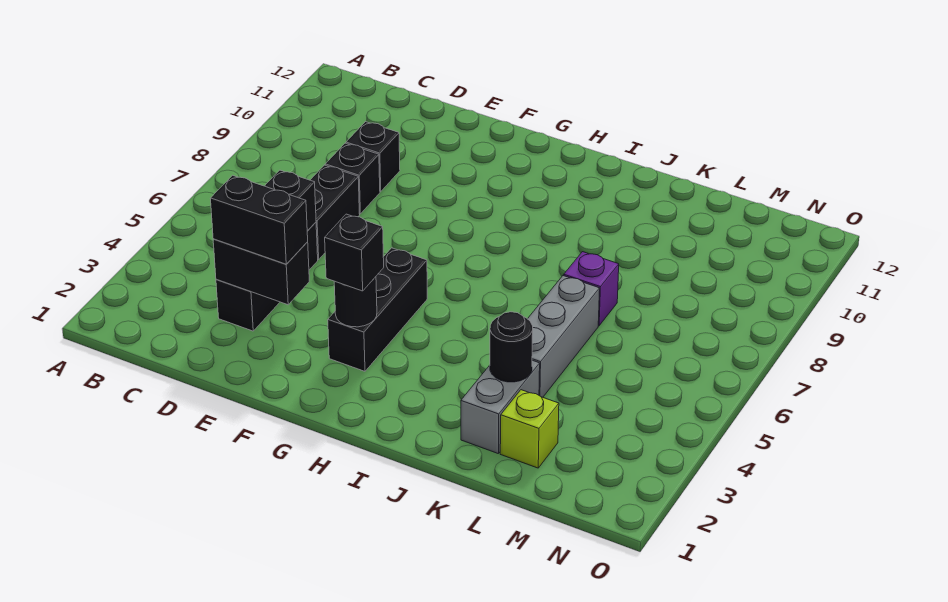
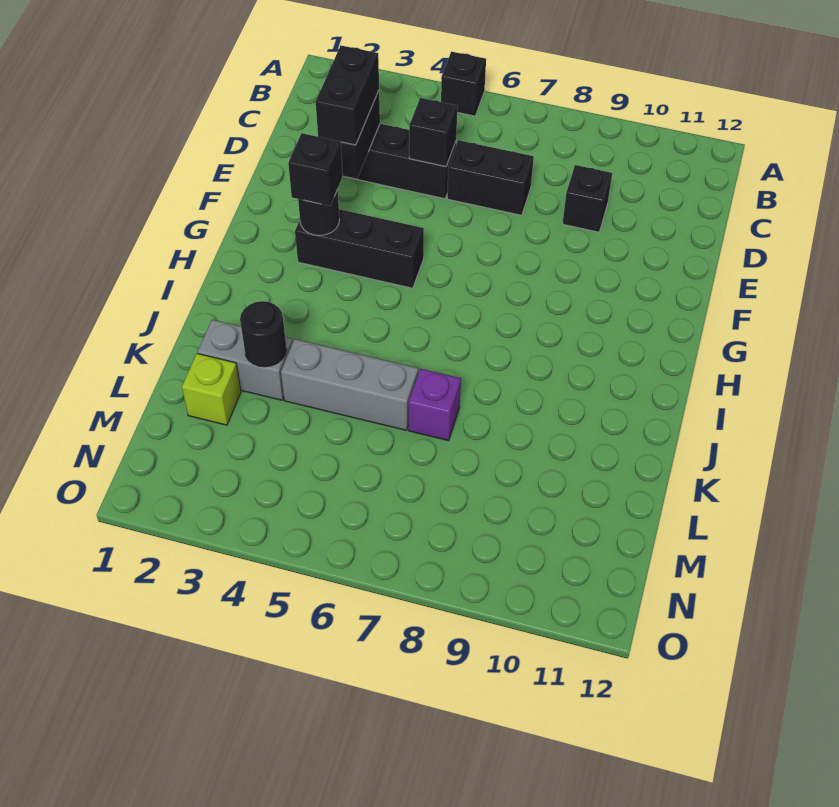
black brick D8 level 1 -> black brick A5 level 1

